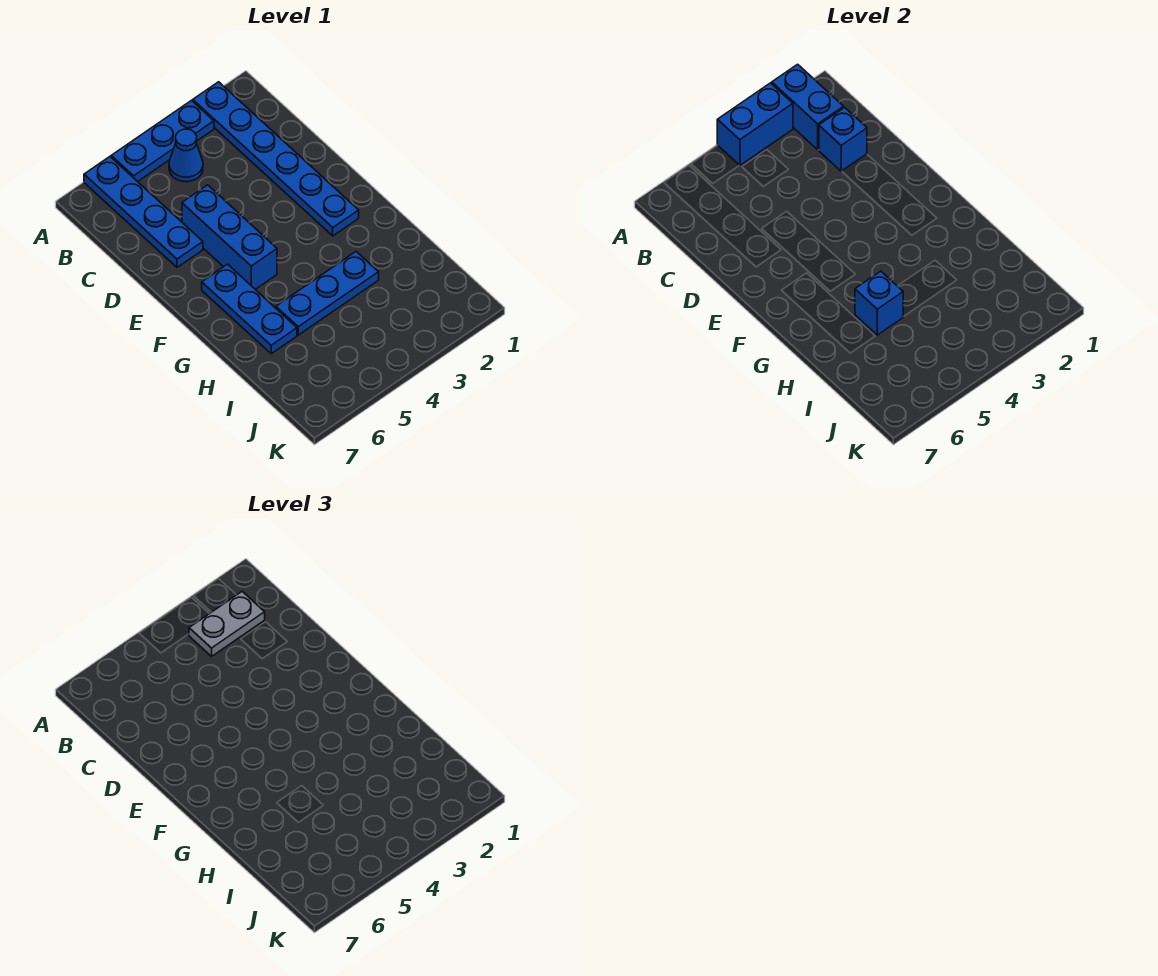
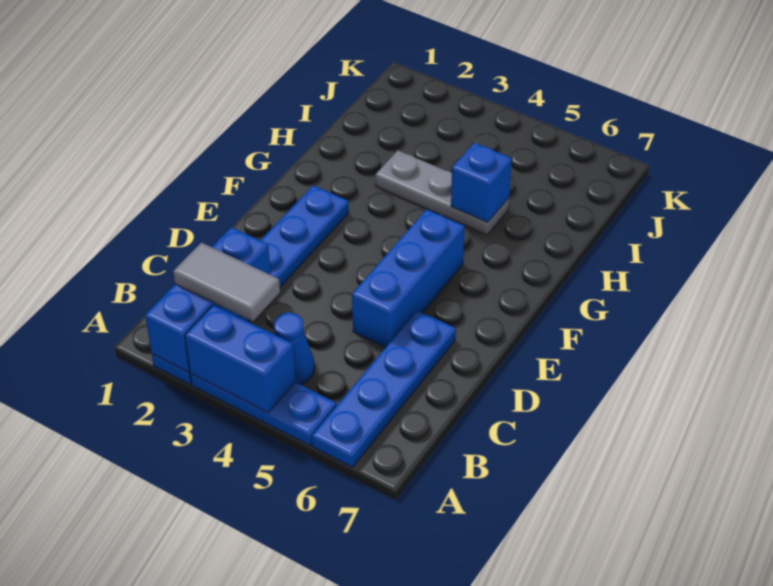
grey plate B2:B3 level 3 -> grey tile B2:B3 level 3
blue plate F6:H6 level 1 -> none
blue plate H3:H5 level 1 -> grey plate H3:H5 level 1

